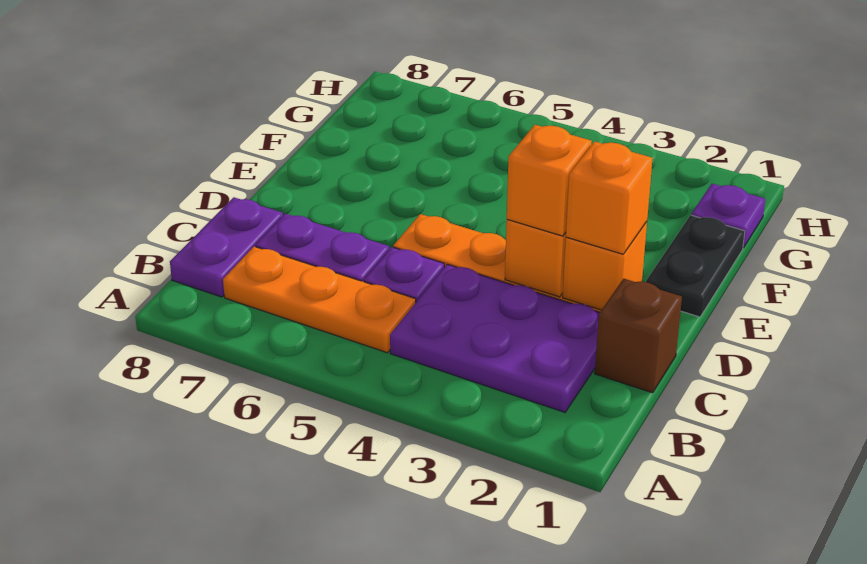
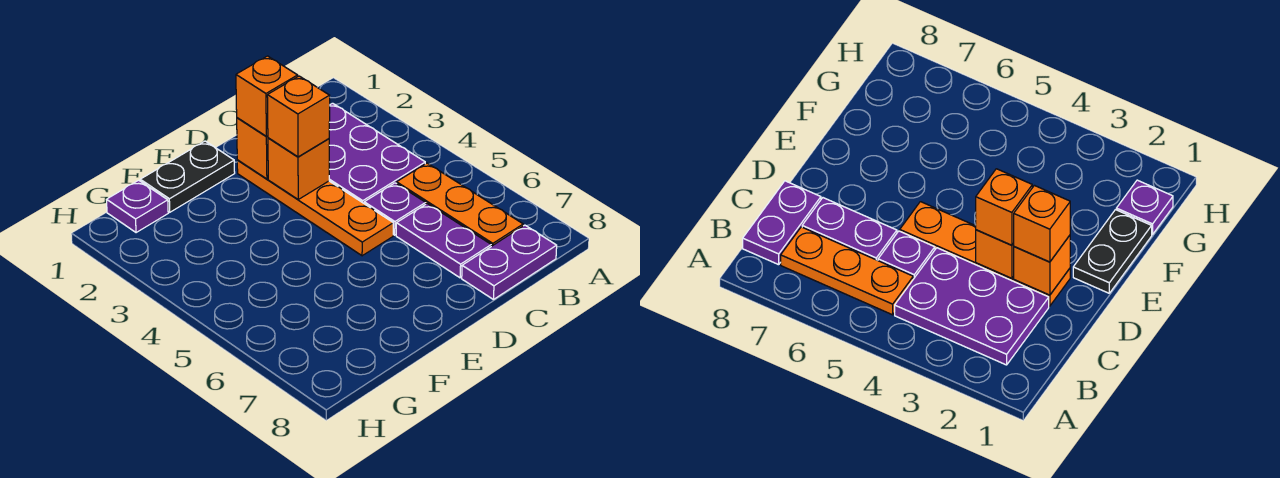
brown brick C1 level 1 -> none

